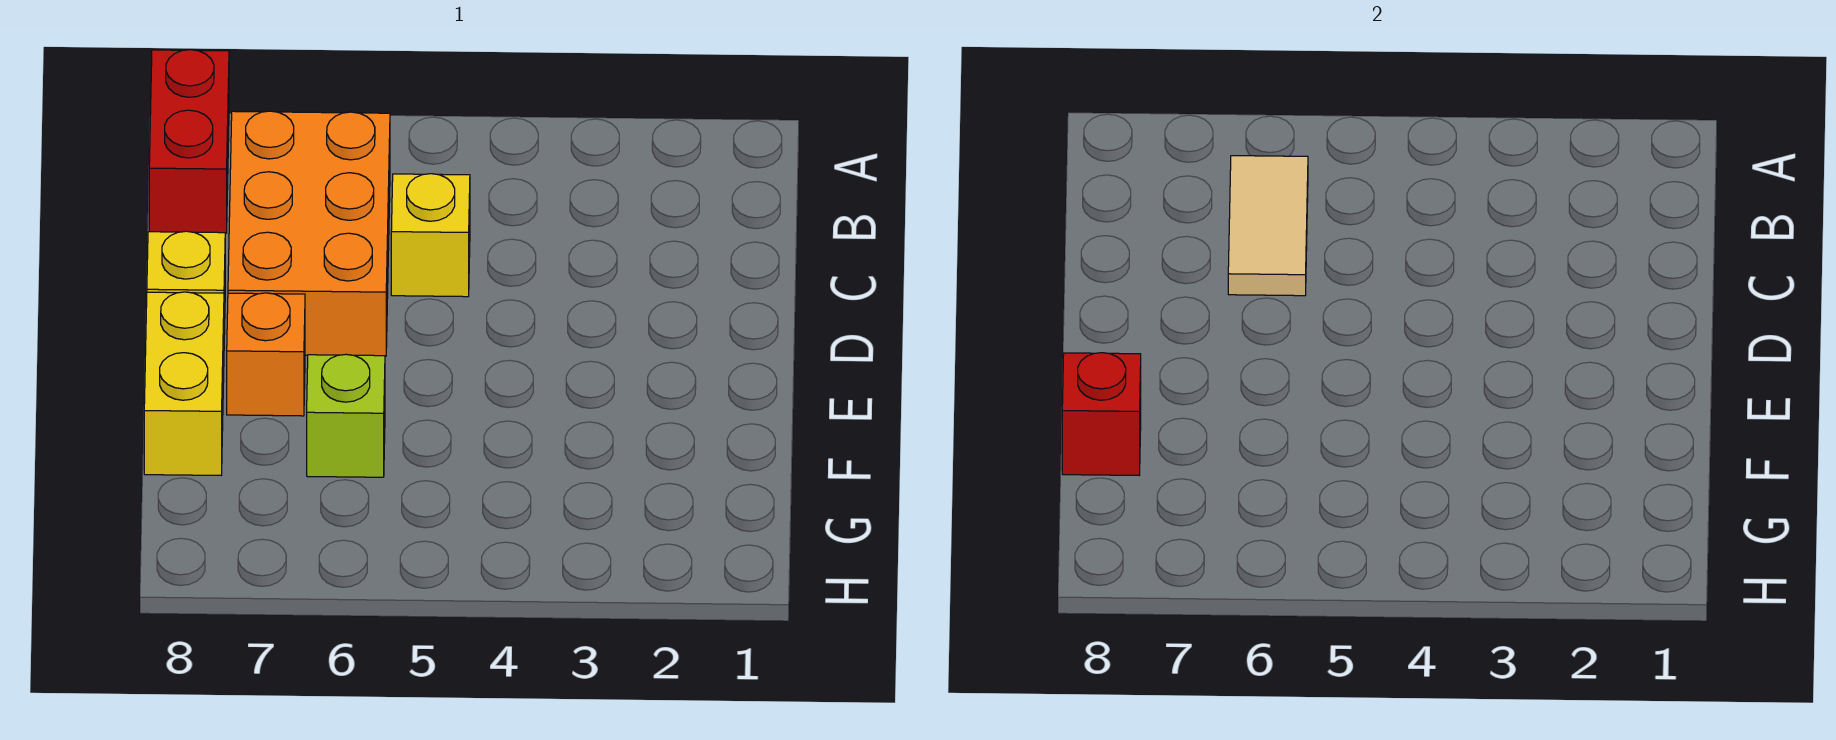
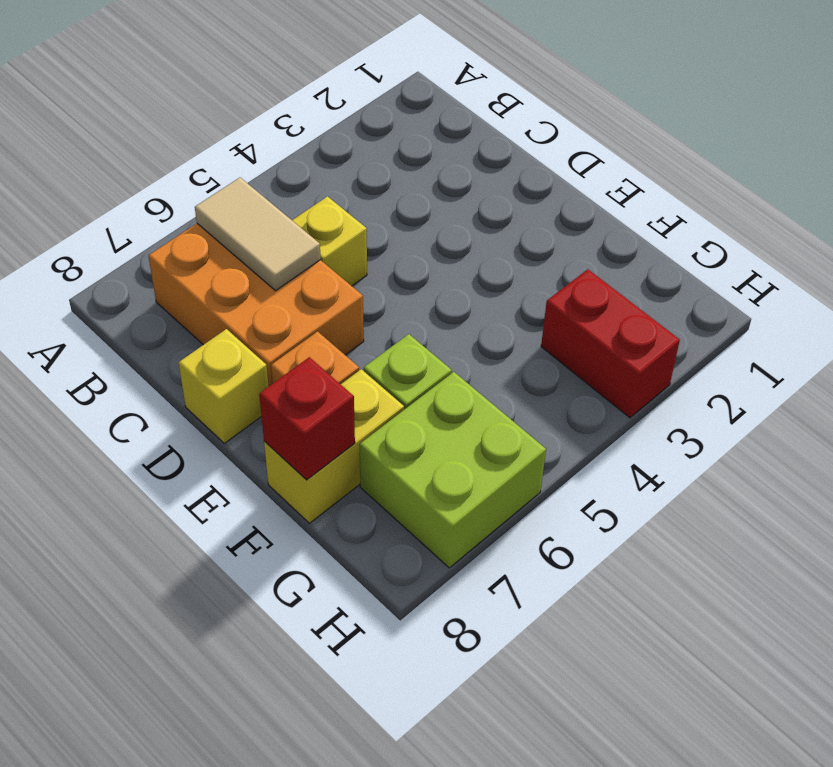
red brick A8:B8 level 1 -> red brick G3:H3 level 1
yellow brick E8:F8 level 1 -> yellow brick F7:F8 level 1
none -> lime brick G6:H7 level 1

